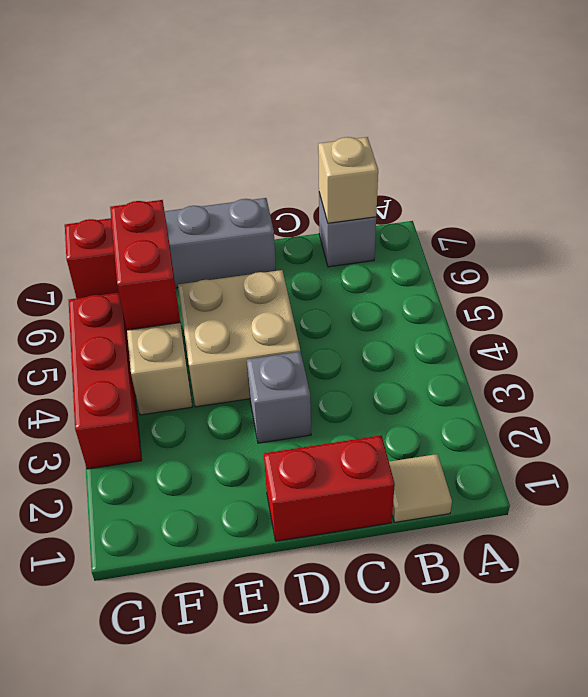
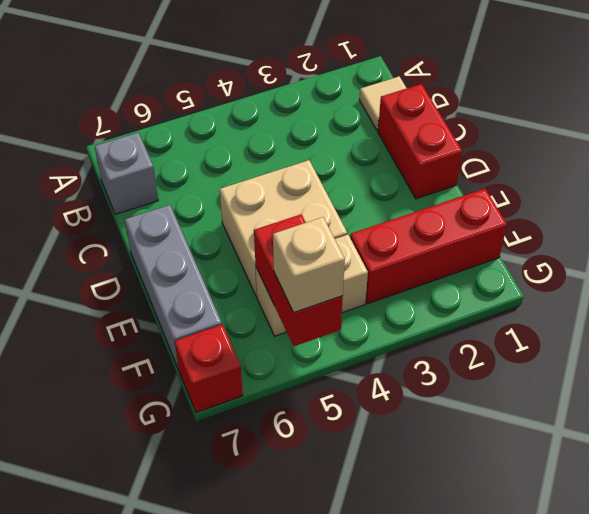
tan brick B7 level 2 -> tan brick G5 level 3
grey brick D3 level 1 -> none
red brick F5:F6 level 2 -> red brick F5:G5 level 2
red brick G3:G5 level 1 -> red brick F1:F3 level 1

